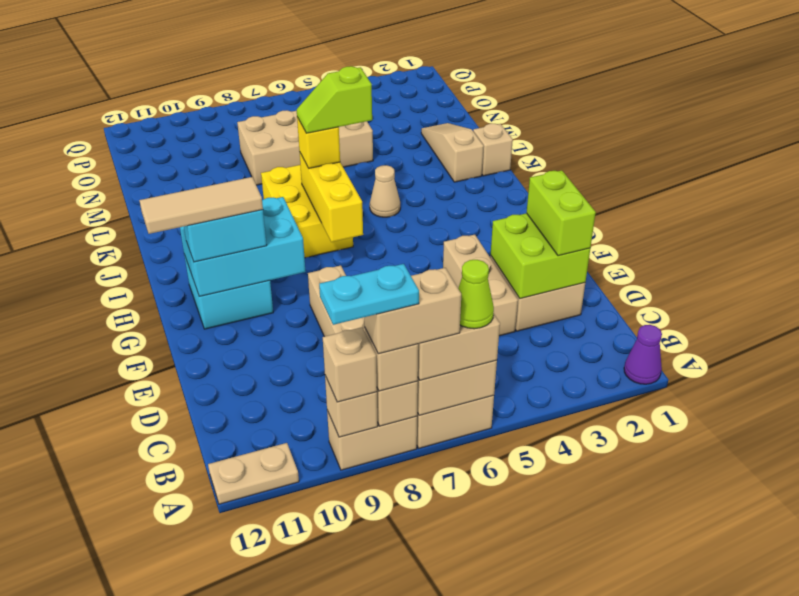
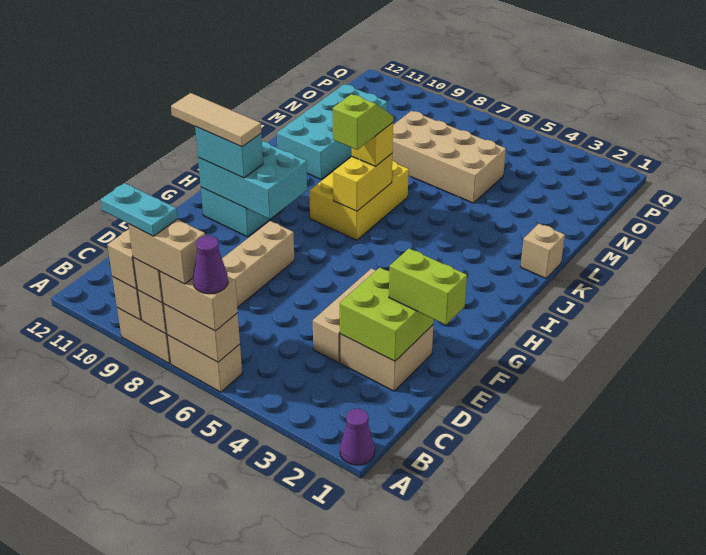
lime cone A6 level 4 -> purple cone A6 level 4
tan plate A11:A12 level 1 -> none
lime brick D2:E2 level 3 -> lime brick E1:E2 level 3
yellow brick H7:J7 level 2 -> yellow brick I7:J7 level 2
tan cone J5 level 1 -> none
lime slope J6:J7 level 4 top 6 -> lime slope I7:J7 level 4 top I
tan slope K2:M2 level 1 top K -> none
none -> cyan brick K10:N11 level 1

